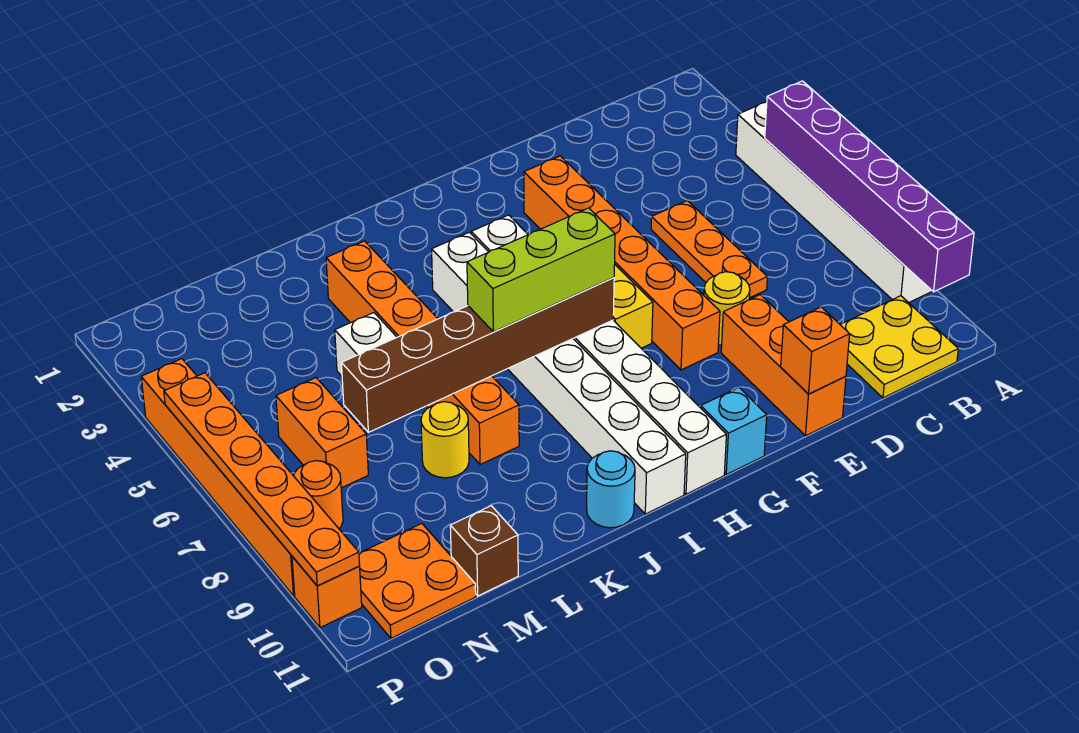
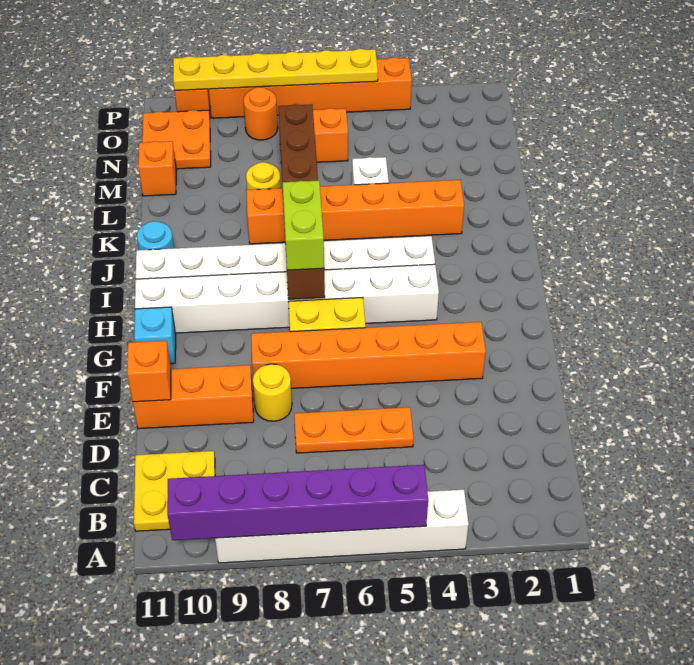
lime brick H7:J7 level 3 -> lime brick H7:I7 level 3
brown brick M11 level 1 -> orange brick M11 level 1
orange plate P5:P10 level 2 -> yellow plate P5:P10 level 2

